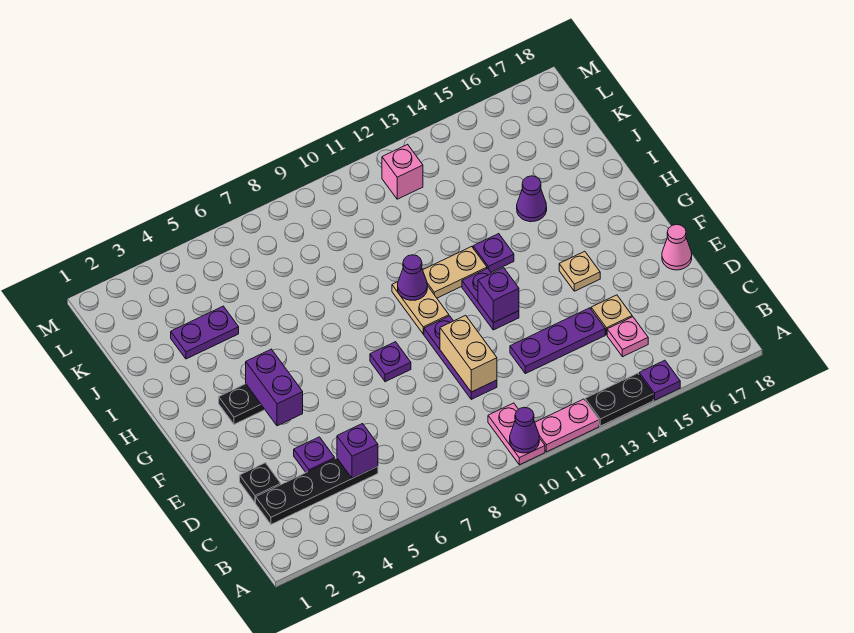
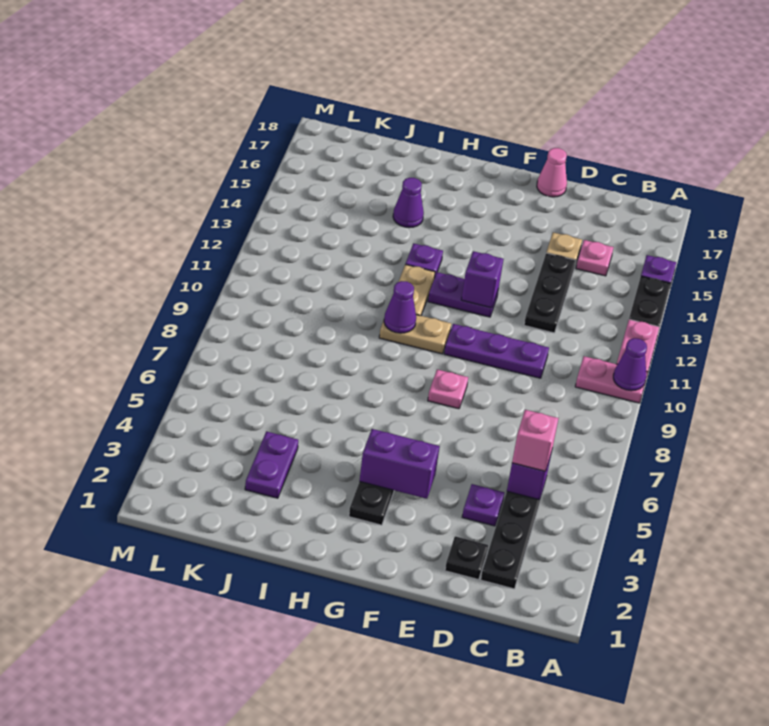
tan brick D10:E10 level 2 -> none
purple plate D12:D14 level 1 -> black plate D12:D14 level 1
purple plate F8 level 1 -> pink plate F8 level 1
tan plate F15 level 1 -> none
pink brick L12 level 1 -> pink brick C5 level 3

